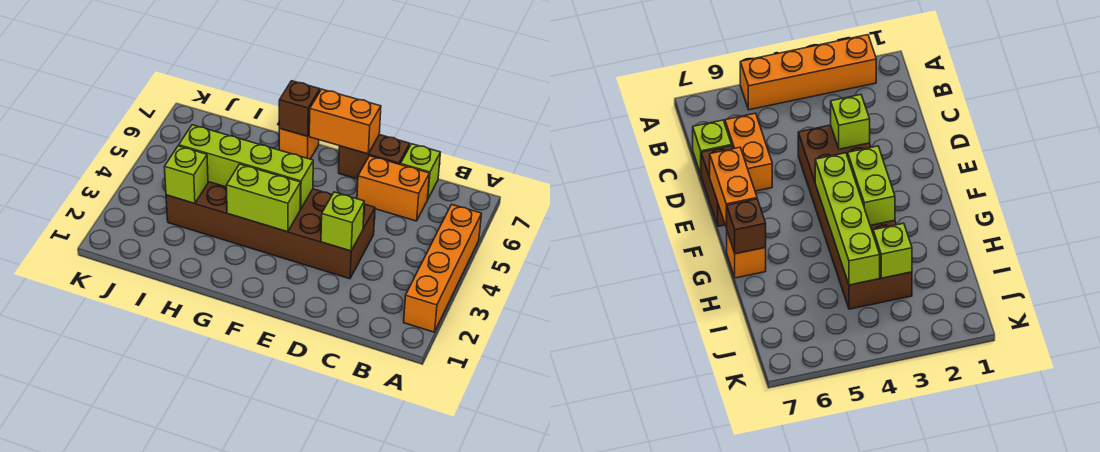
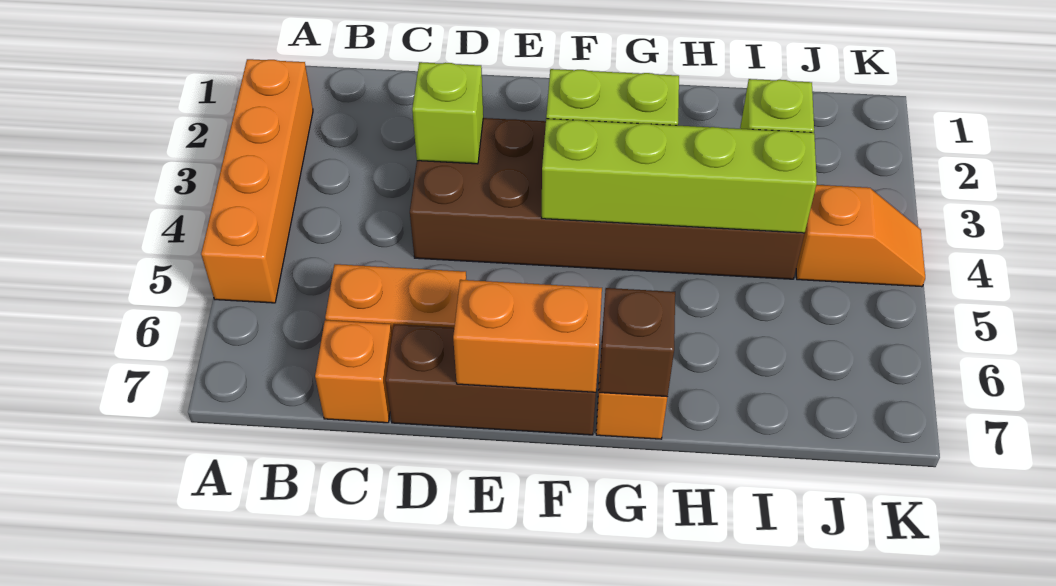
lime brick C7 level 1 -> orange brick C7 level 1
brown brick D7:E7 level 1 -> brown brick D7:F7 level 1
none -> orange slope J4:K4 level 1 top J

